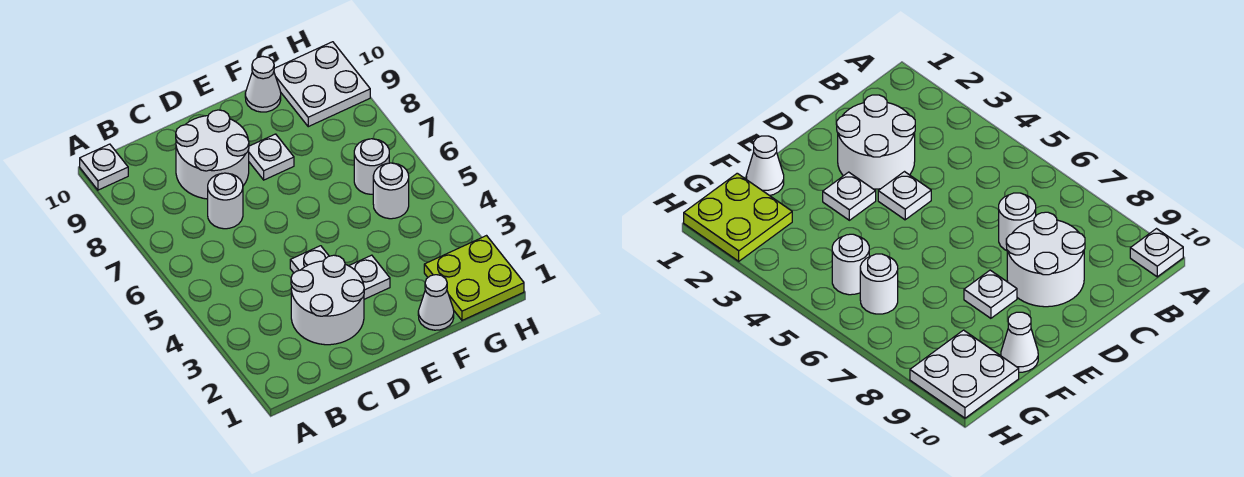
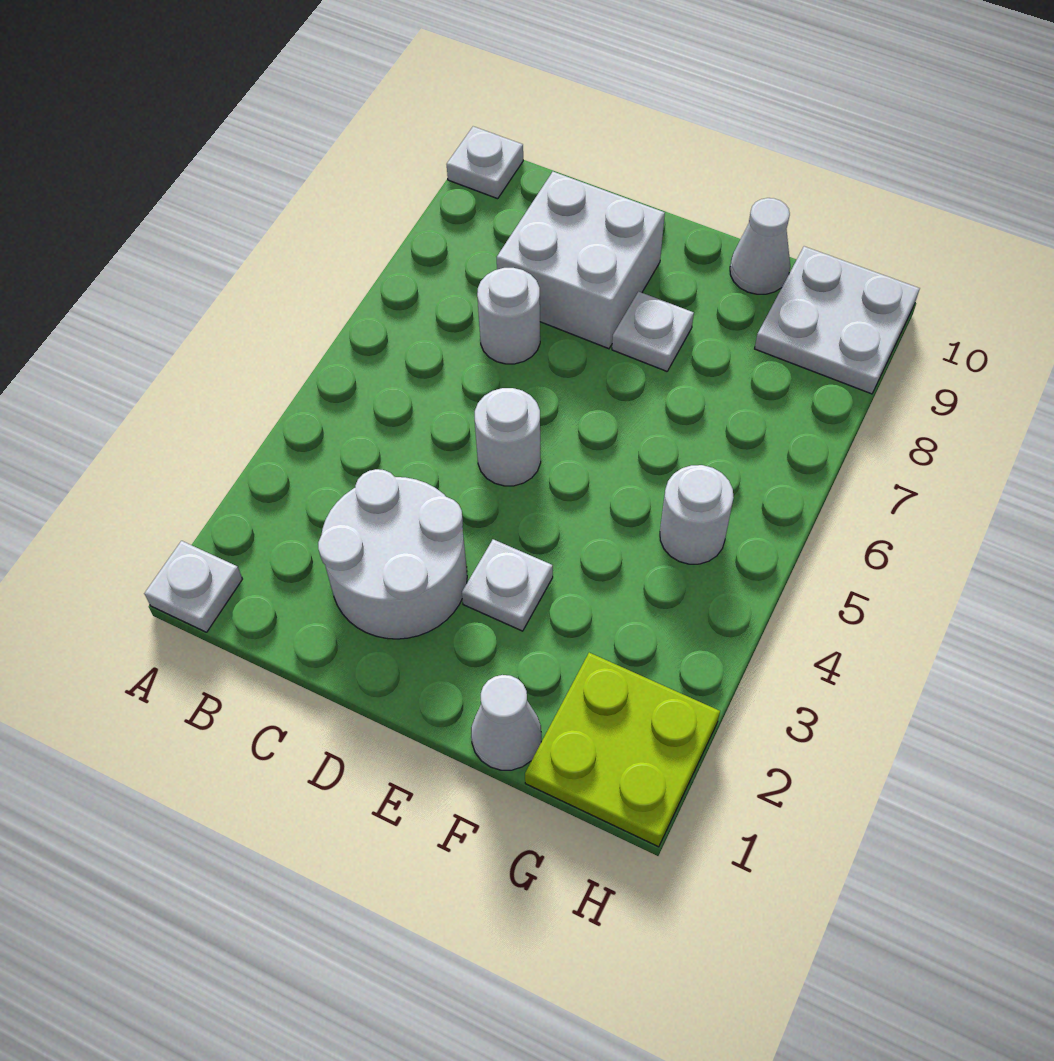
white round brick C8:D9 level 1 -> white brick C8:D9 level 1
white plate D4 level 1 -> white plate A1 level 1
white round brick G6 level 1 -> white round brick D5 level 1

